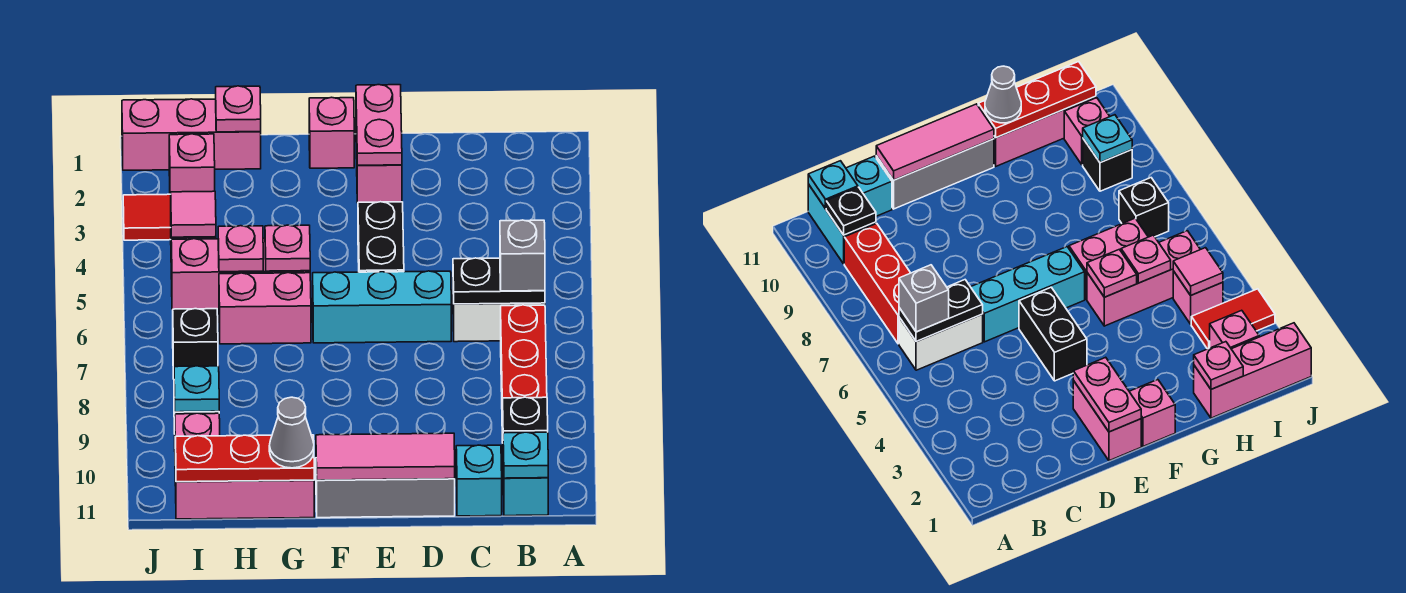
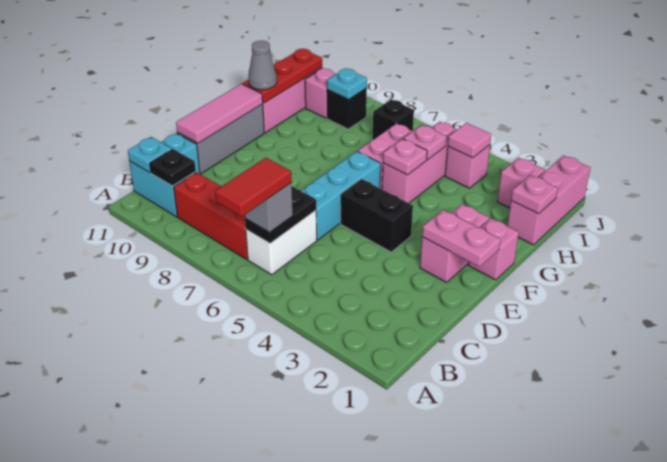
pink brick E1:E2 level 1 -> pink brick E2:F2 level 1
red tile I3:J3 level 1 -> red tile A6:B6 level 4

